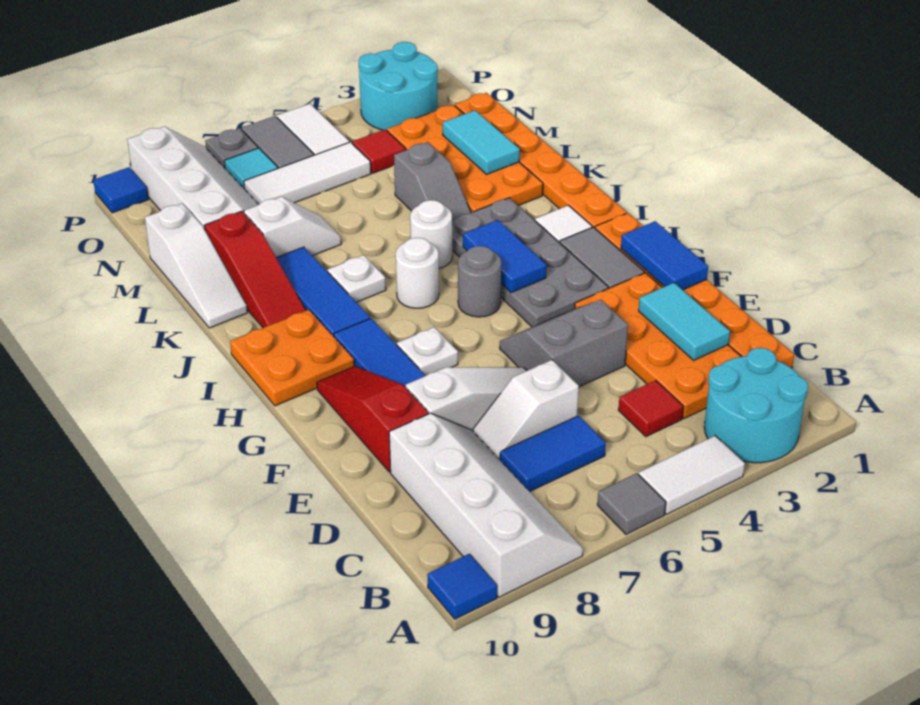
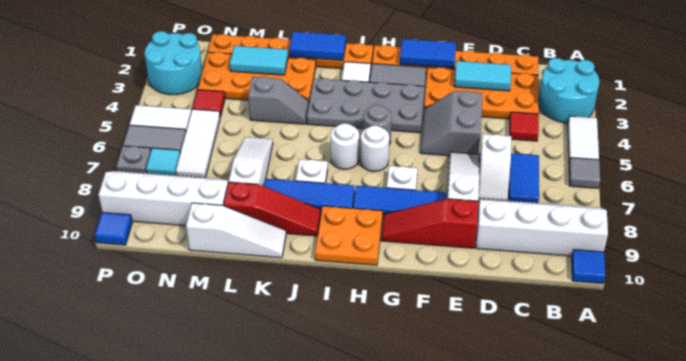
blue tile H4:I4 level 2 -> blue tile J1:K1 level 2
white round brick J5 level 1 -> white round brick H6 level 1
white slope L7:L8 level 1 top 8 -> white slope L6:L8 level 1 top 8

